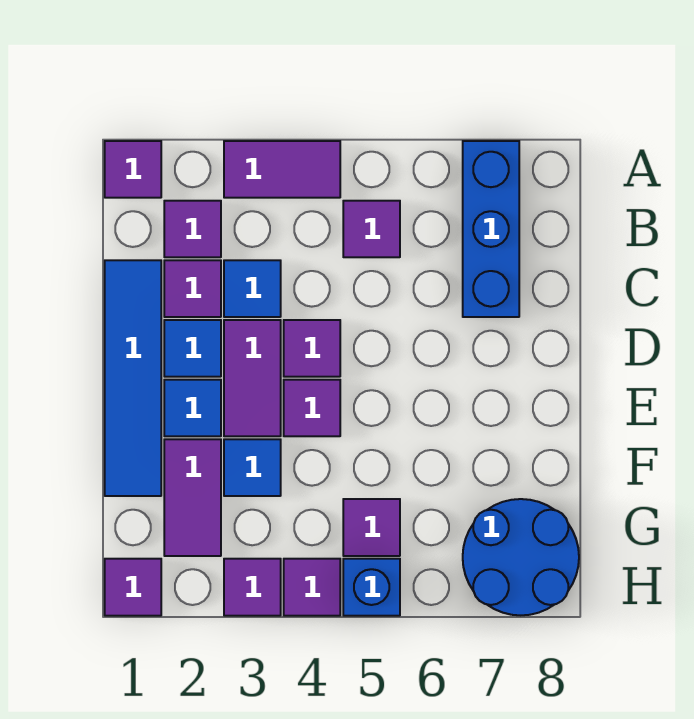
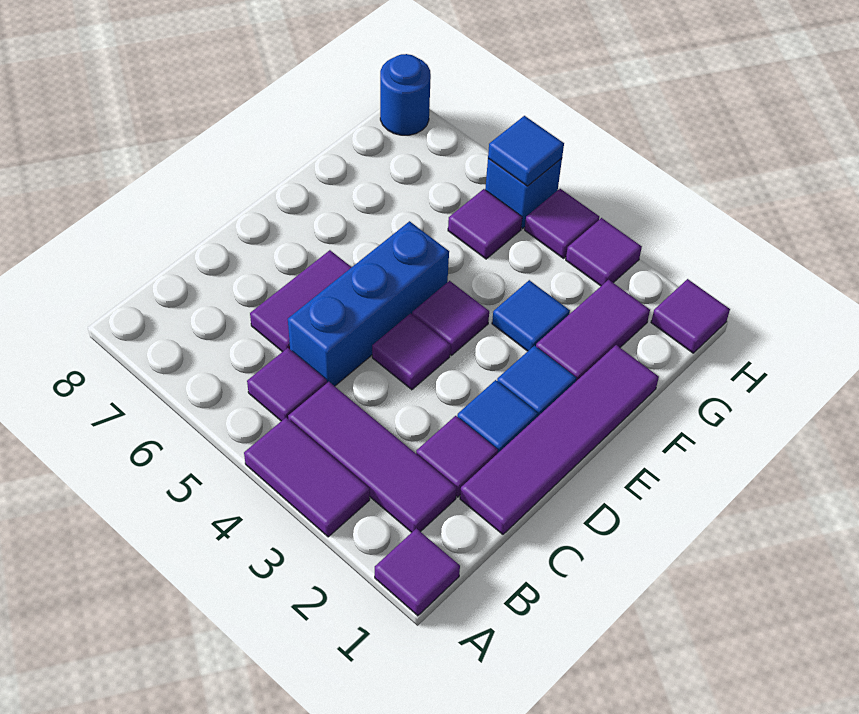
blue brick A7:C7 level 1 -> blue brick C5:E5 level 1
purple tile B2 level 1 -> purple tile B2:B4 level 1
blue tile C1:F1 level 1 -> purple tile C1:F1 level 1
blue tile C3 level 1 -> blue tile H5 level 2
purple tile D3:E3 level 1 -> purple tile C6:D6 level 1
blue round brick G7:H8 level 1 -> blue round brick H8 level 1

